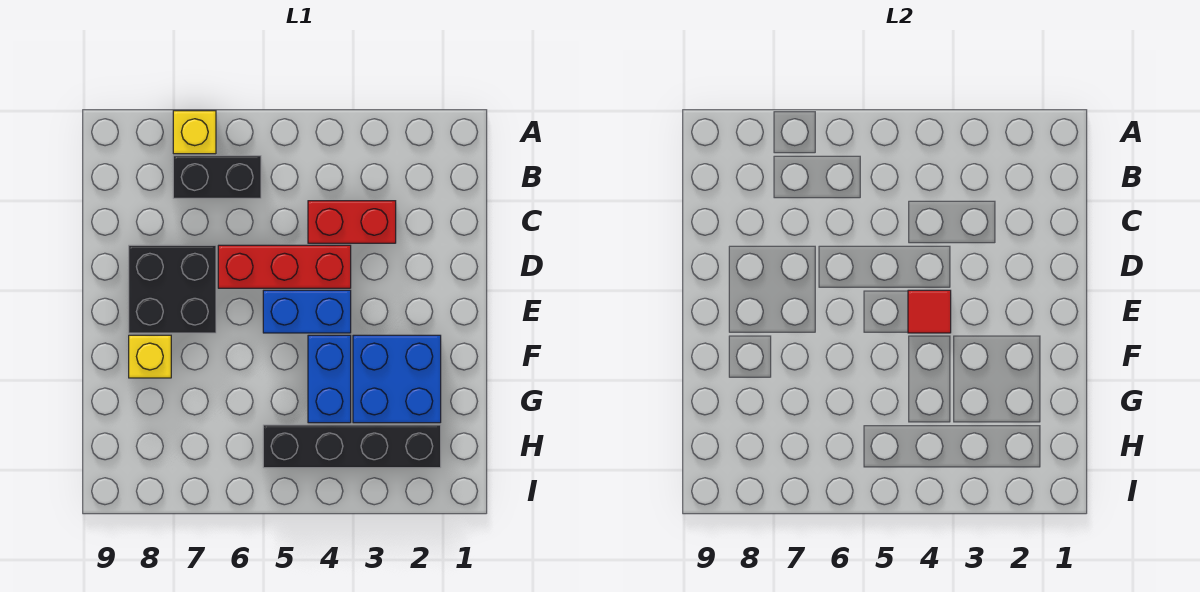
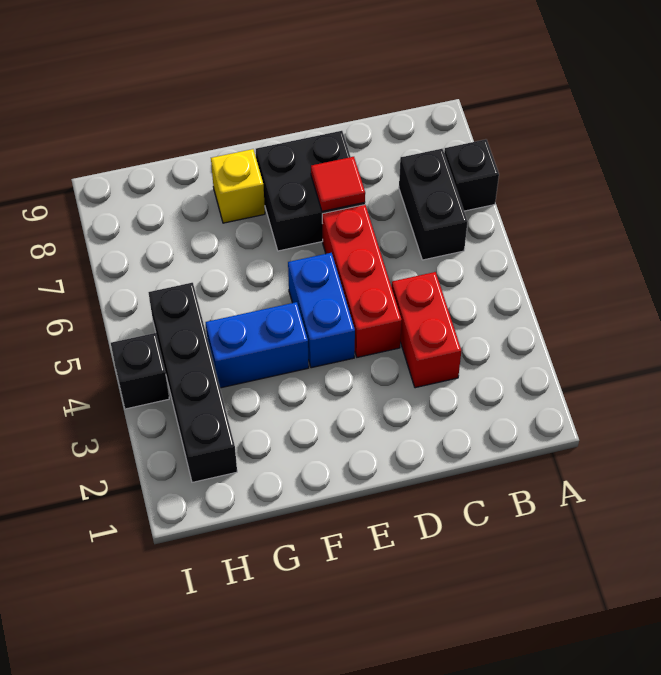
yellow brick A7 level 1 -> black brick A7 level 1
red tile E4 level 2 -> red tile D7 level 2
blue brick F2:G3 level 1 -> none
none -> black brick I4 level 1

